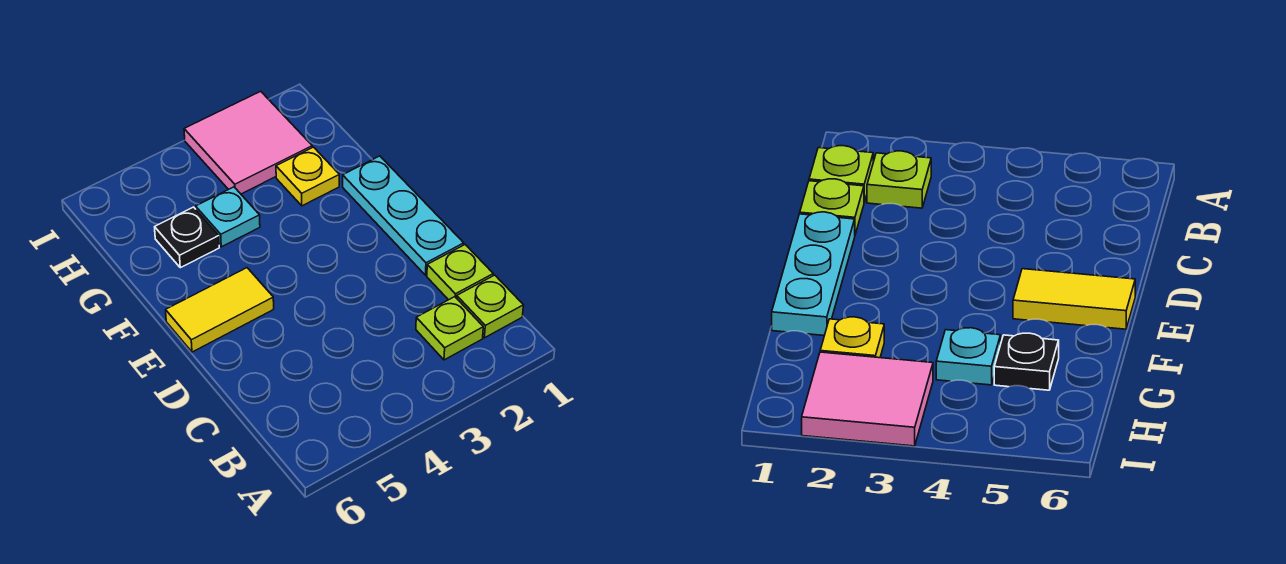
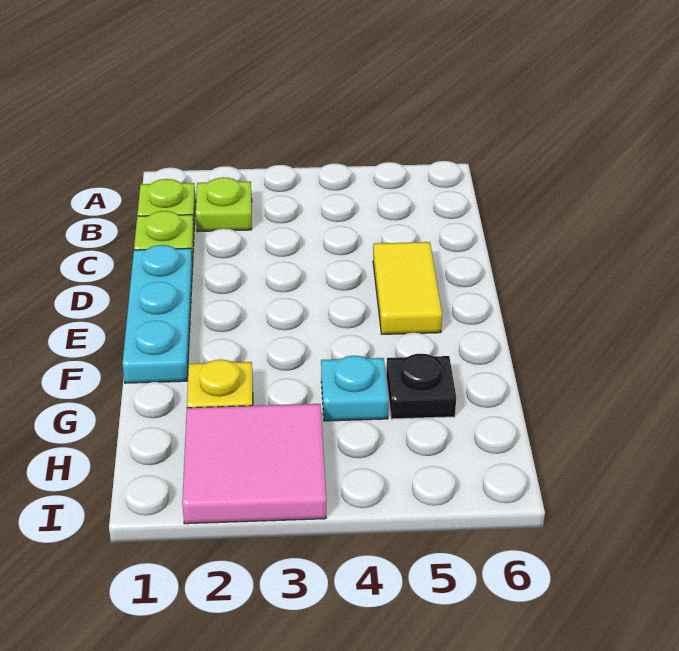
yellow tile E5:E6 level 1 -> yellow tile D5:E5 level 1

